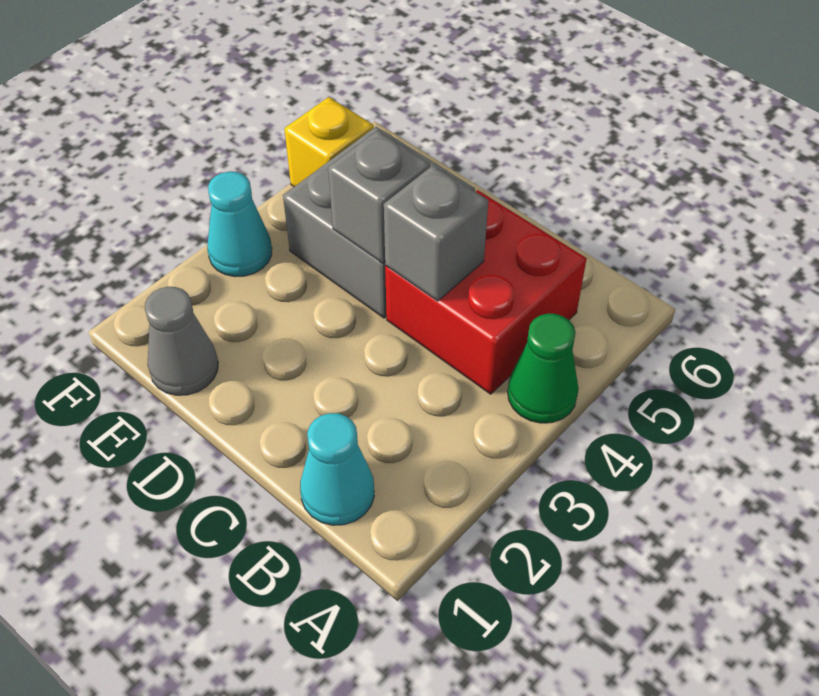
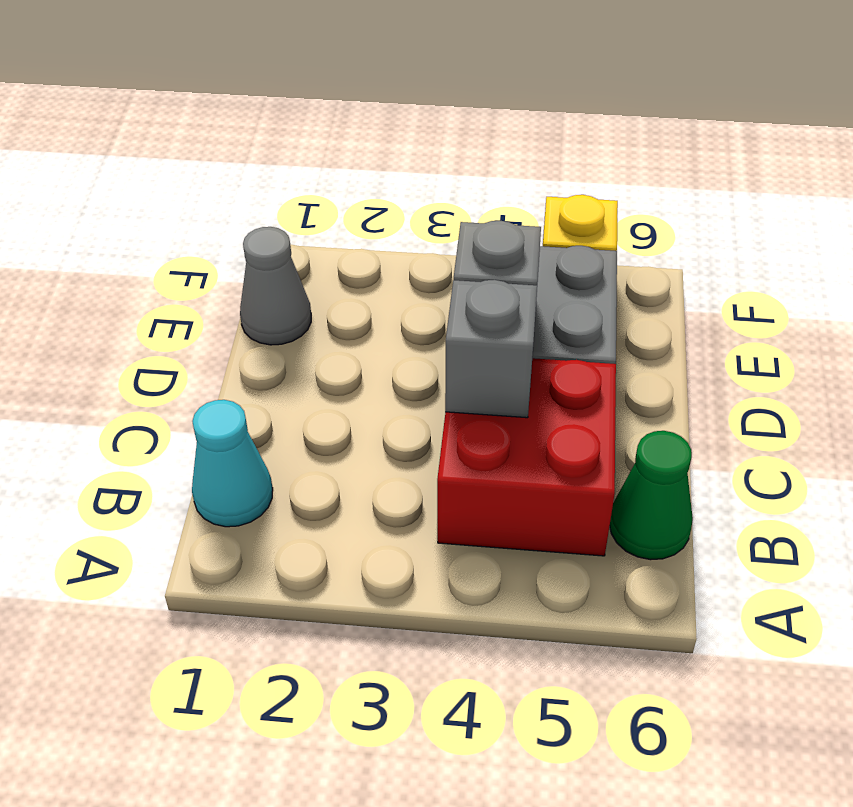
green cone A4 level 1 -> green cone B6 level 1
cyan cone F3 level 1 -> none

